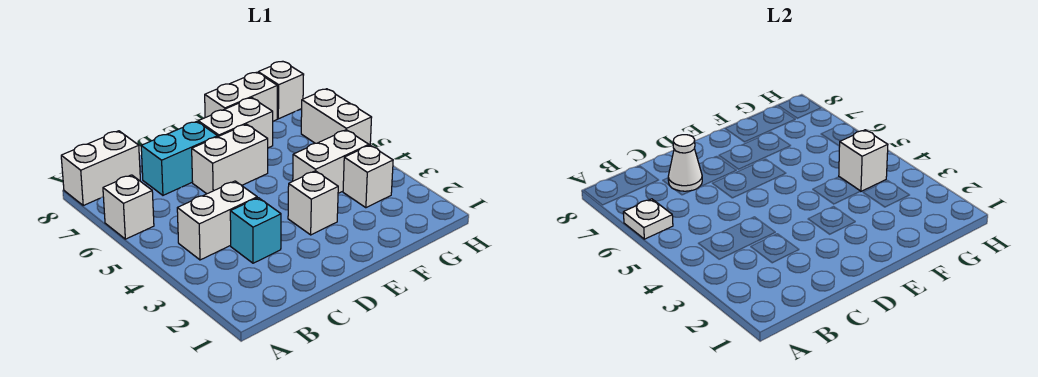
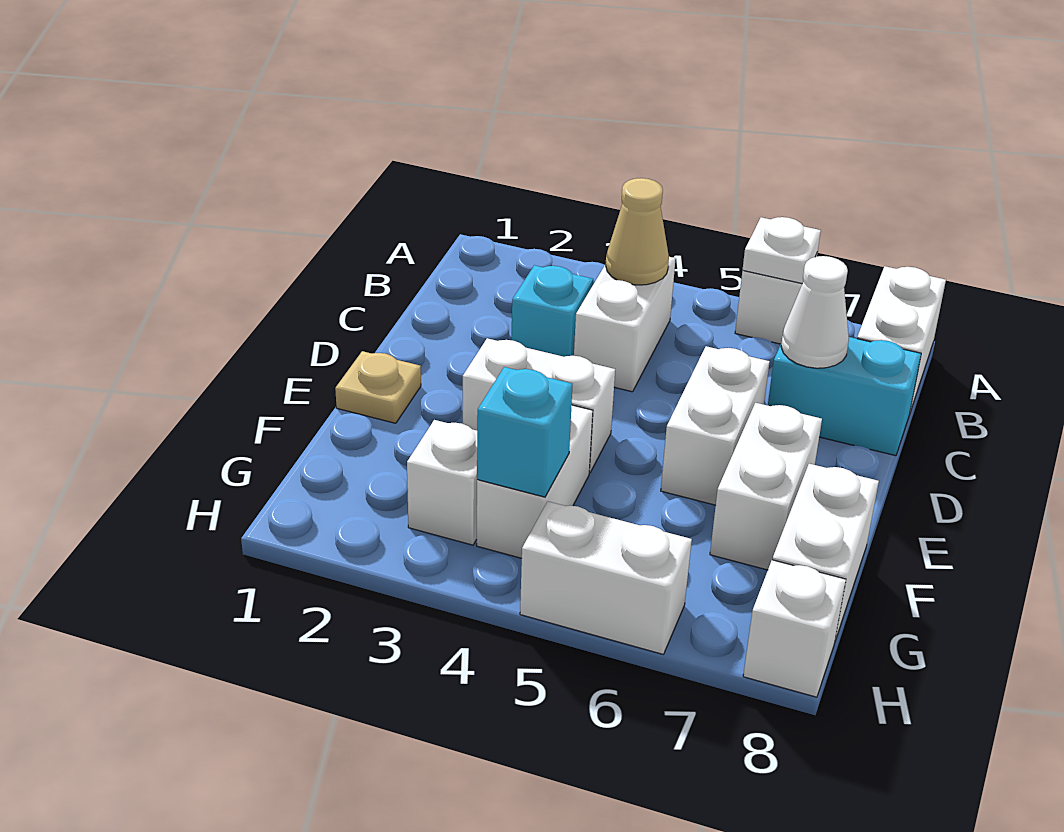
none -> tan cone B4 level 2
cyan brick C7:D7 level 1 -> cyan brick C7:C8 level 1
none -> tan plate E1 level 1
white brick E3 level 1 -> white brick E3:E4 level 1
white brick G4 level 2 -> cyan brick G4 level 2

